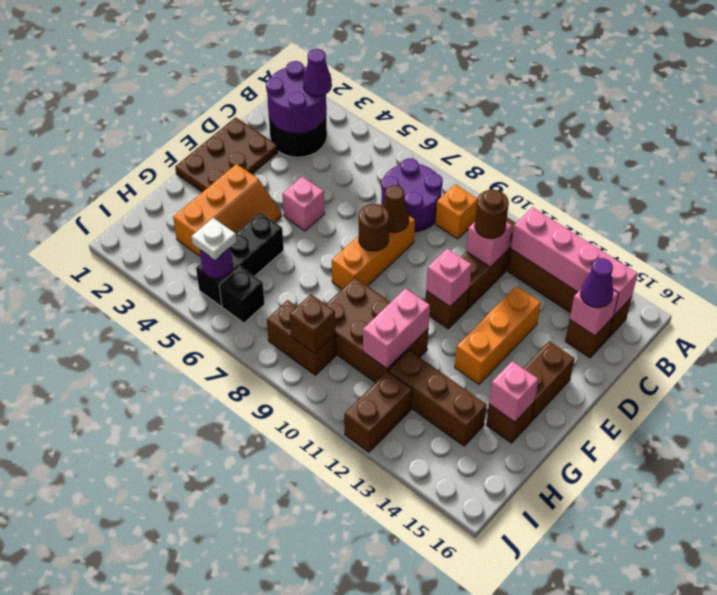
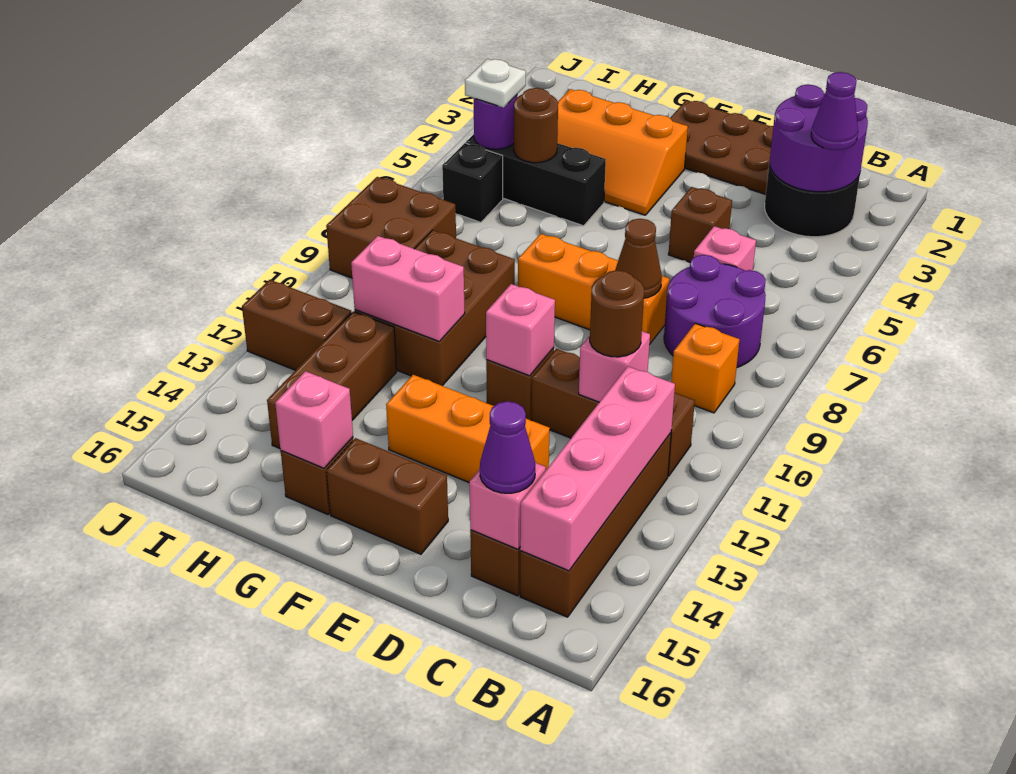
pink brick E5 level 1 -> pink brick C6 level 1
brown round brick E8 level 2 -> brown round brick H5 level 2
brown brick I8:I9 level 1 -> brown brick I8:J9 level 1
brown brick I9 level 2 -> brown brick D5 level 1

